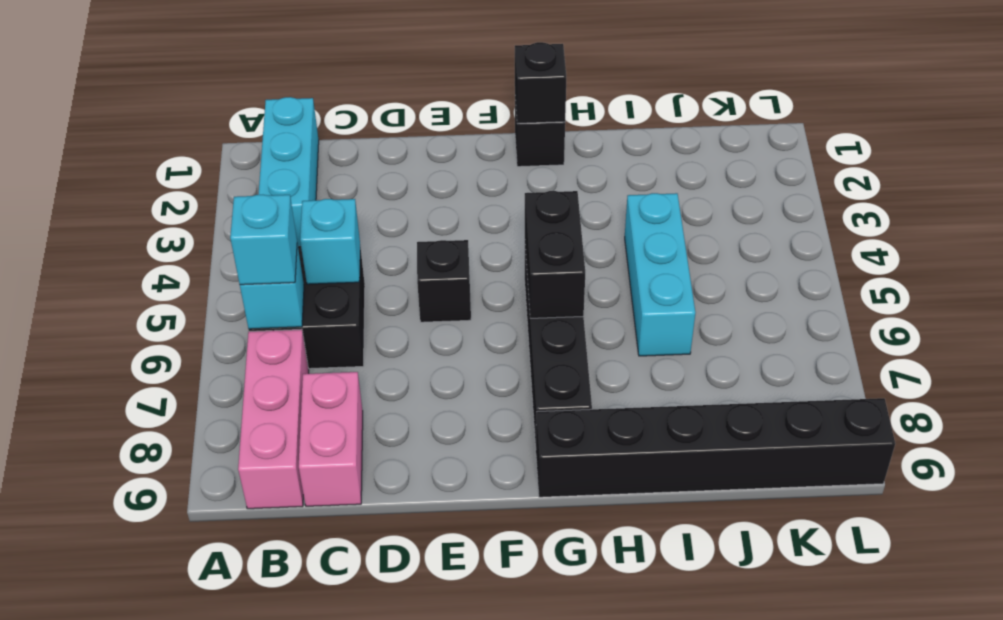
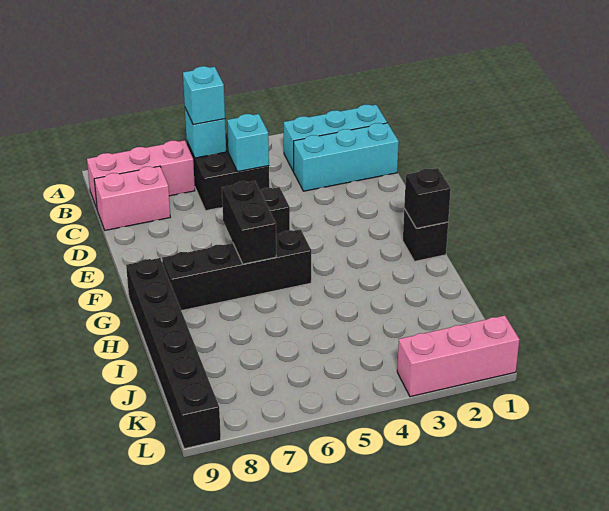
black brick G5:G6 level 2 -> black brick F6:G6 level 2
cyan brick I4:I6 level 1 -> cyan brick C1:C3 level 1
none -> pink brick L1:L3 level 1

